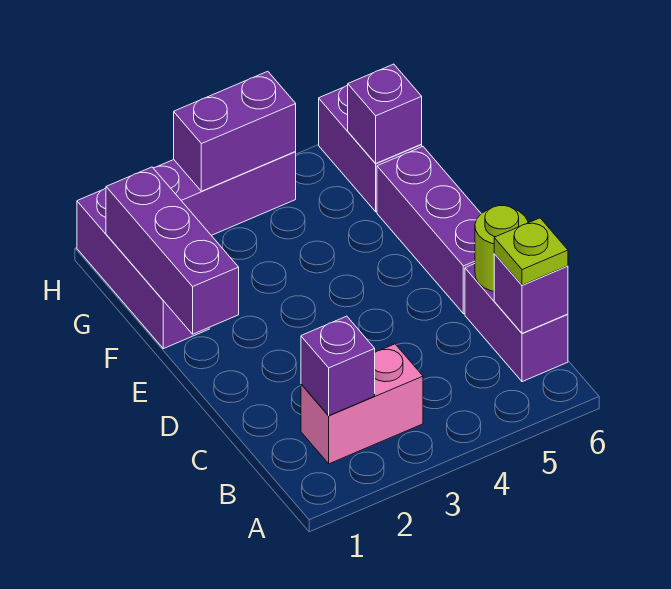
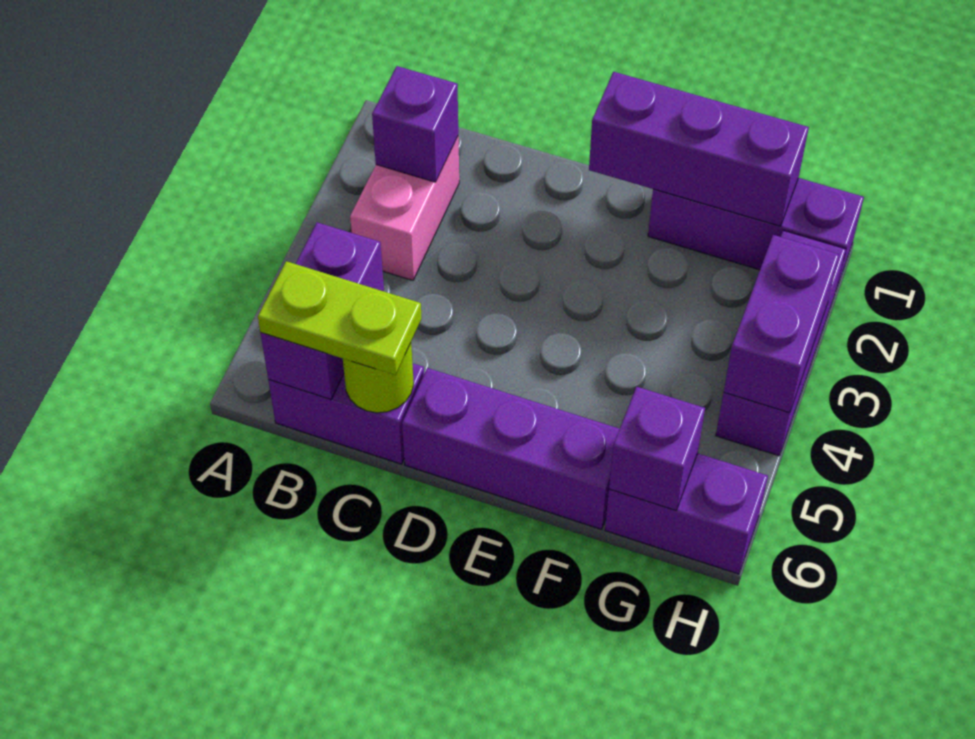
purple brick B6 level 2 -> purple brick B5:B6 level 2
lime plate B6 level 3 -> lime plate B6:C6 level 3

